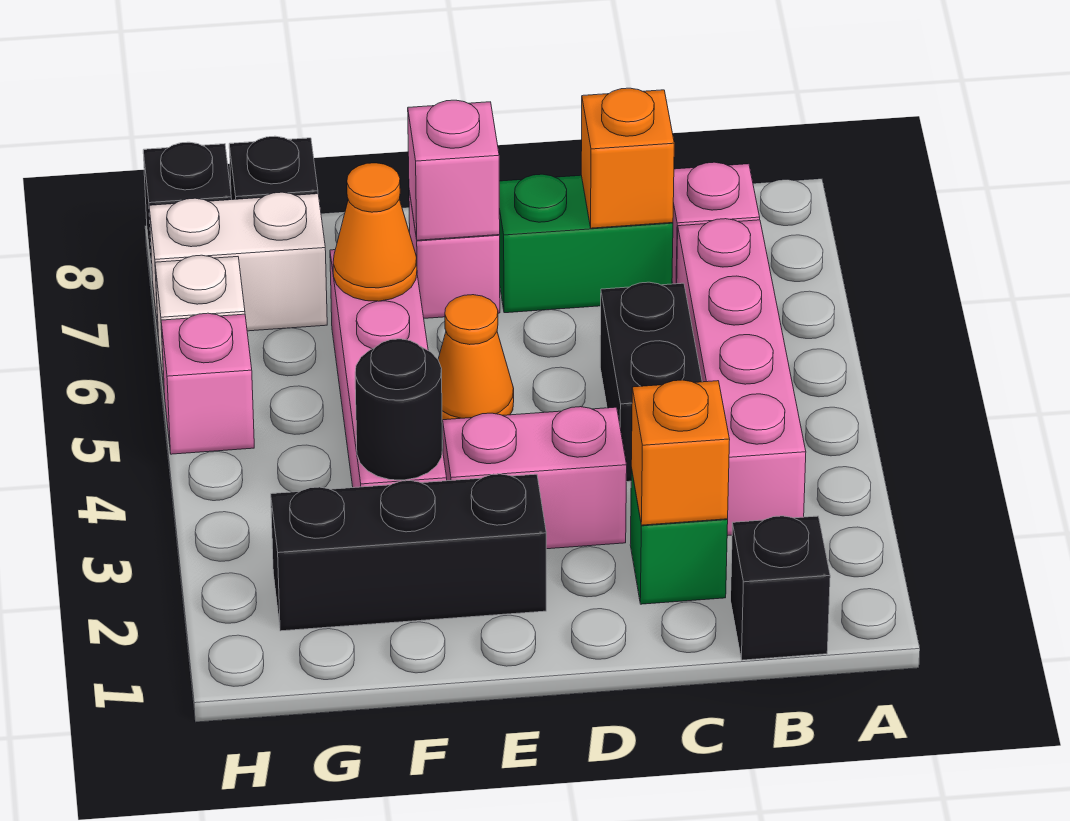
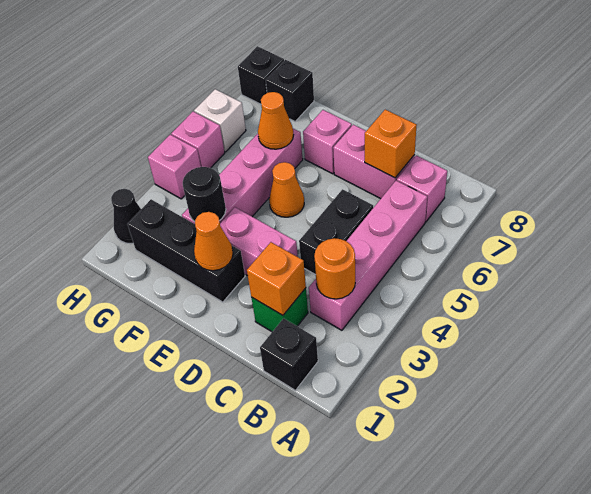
none -> orange round brick B3 level 2
green brick C7:D7 level 1 -> pink brick C7:D7 level 1
none -> orange cone E2 level 2
pink brick E7 level 2 -> pink brick H4 level 1
white brick G7:H7 level 1 -> none
none -> black cone H2 level 1

